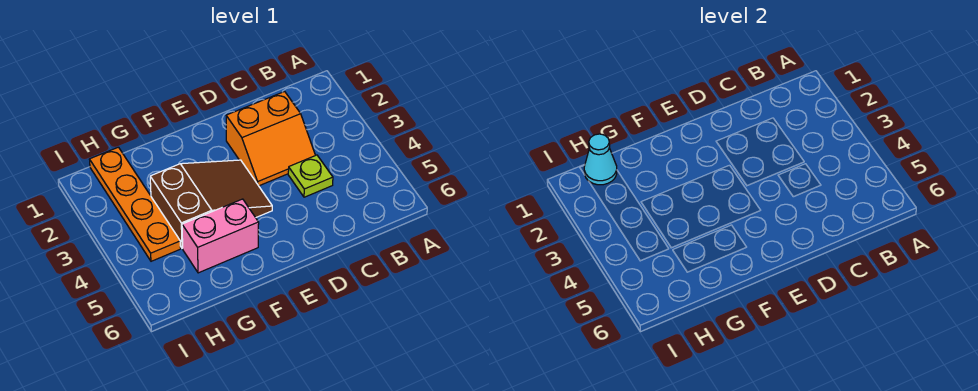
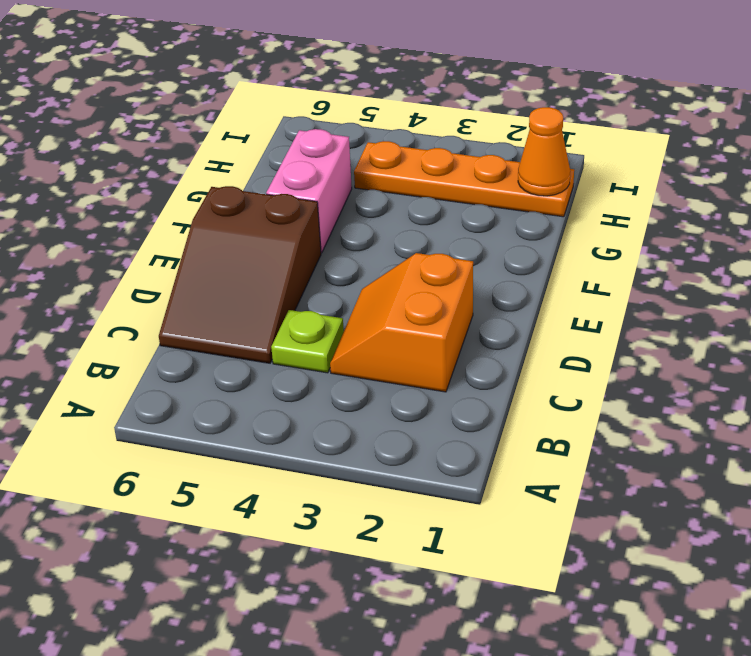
brown slope E3:G4 level 1 top G -> brown slope C5:E6 level 1 top E
cyan cone H1 level 2 -> orange cone H1 level 2

